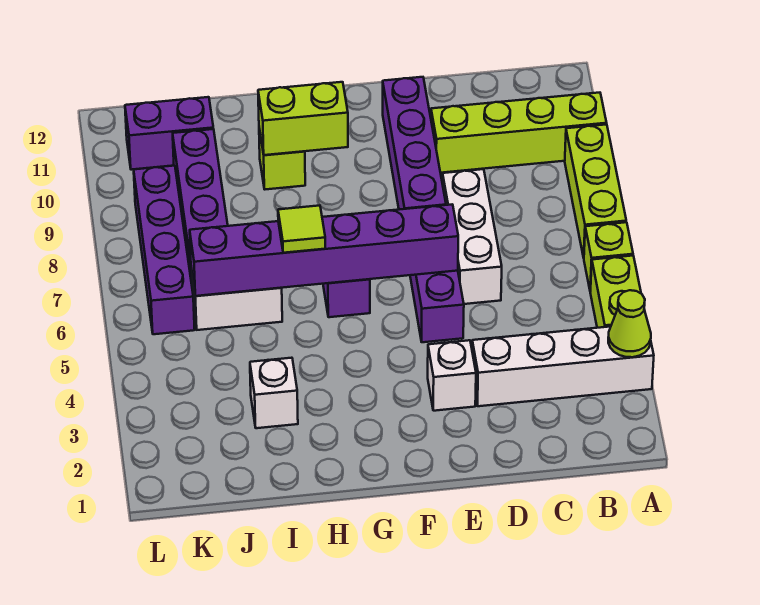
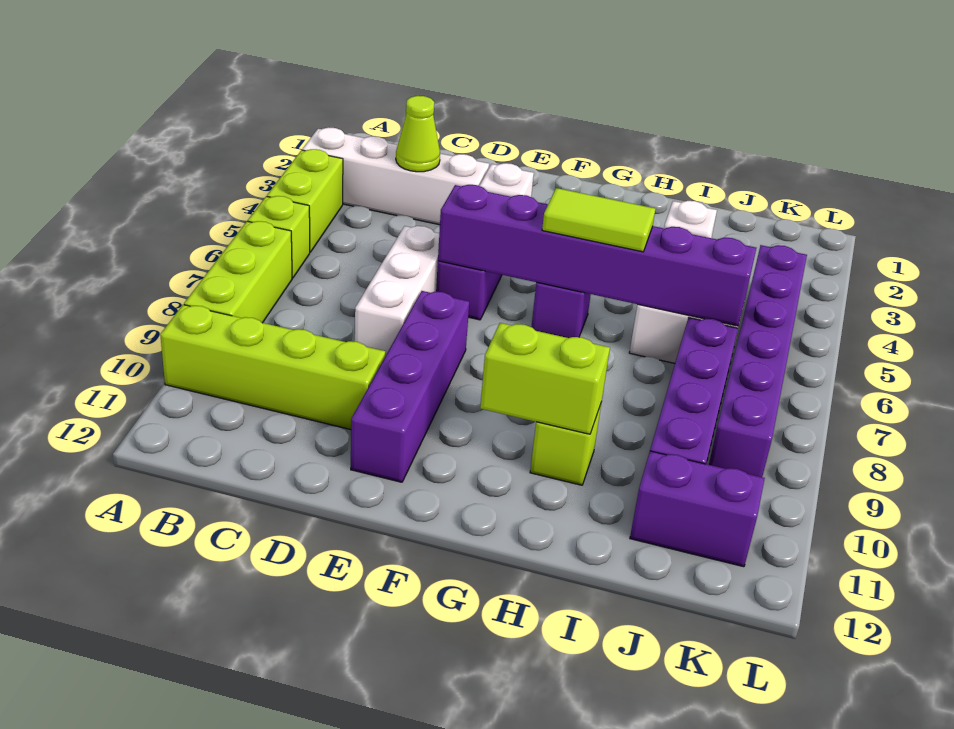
lime cone A3 level 2 -> lime cone C3 level 2
lime tile H6 level 3 -> lime tile G6:H6 level 3
purple brick K6:K9 level 1 -> purple brick K4:K9 level 1

